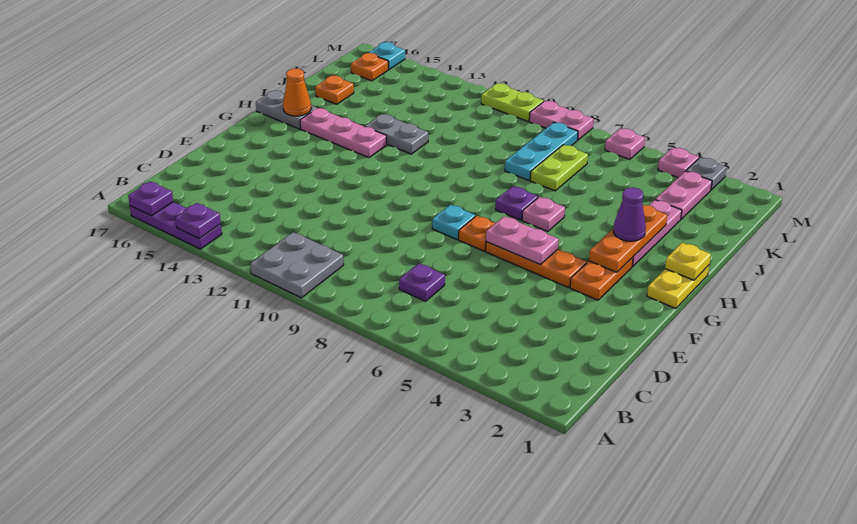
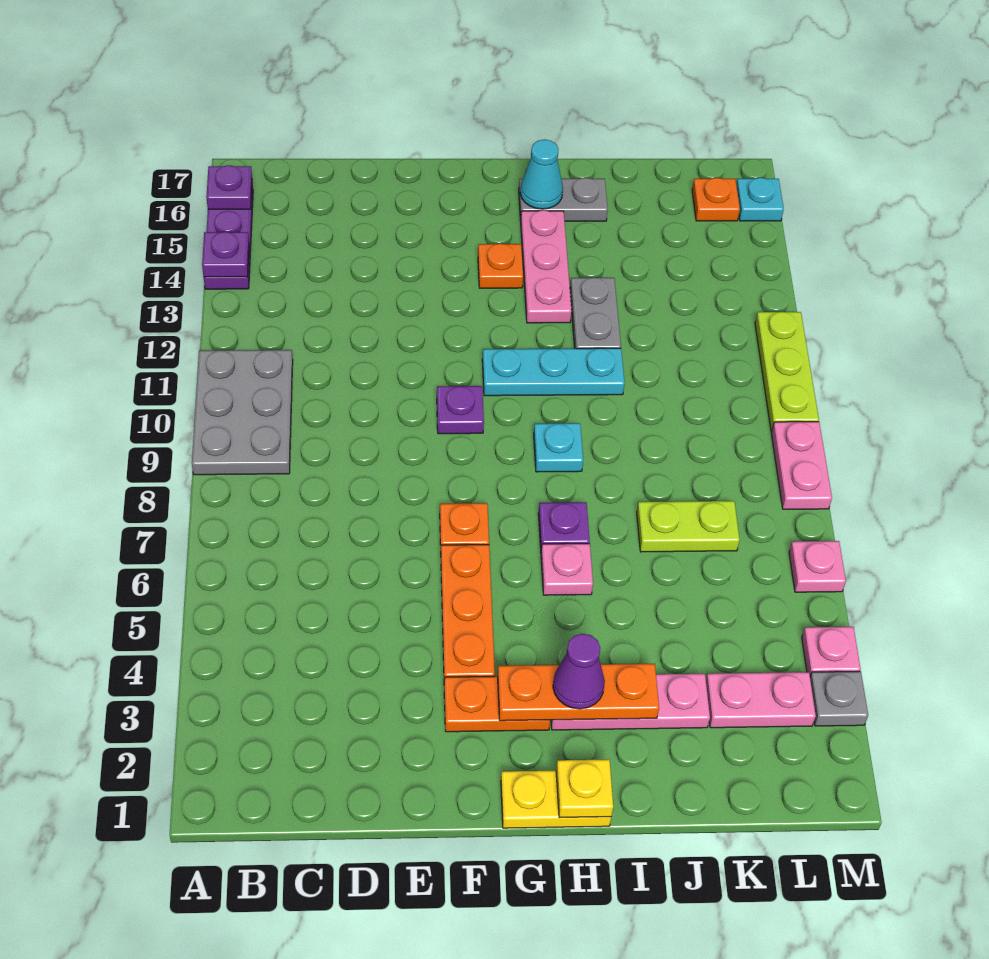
grey plate A10:B11 level 1 -> grey plate A9:B11 level 1
purple plate C7 level 1 -> purple plate F10 level 1
pink plate F5:F6 level 2 -> none
cyan plate F8 level 1 -> cyan plate H9 level 1
grey plate H16:H17 level 1 -> grey plate H16:I16 level 1
orange cone H16 level 2 -> cyan cone H16 level 2
cyan plate J8:L8 level 1 -> cyan plate G11:I11 level 1
orange plate J16 level 1 -> orange plate G14 level 1
lime plate M10:M11 level 1 -> lime plate M10:M12 level 1

